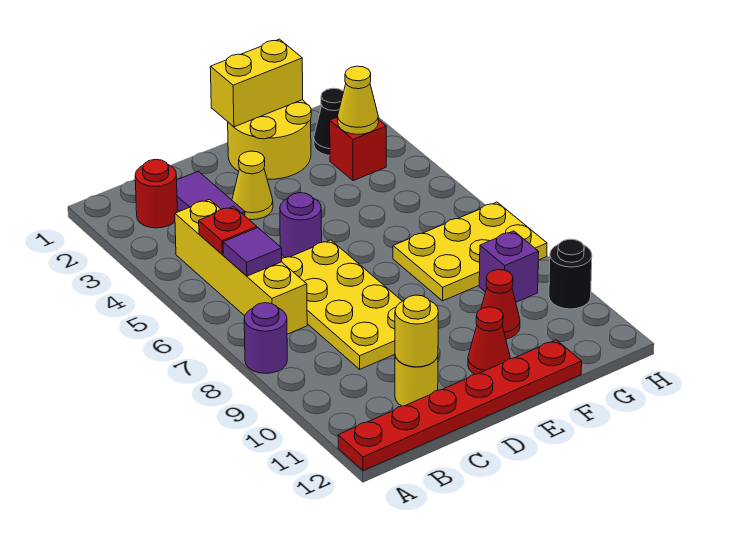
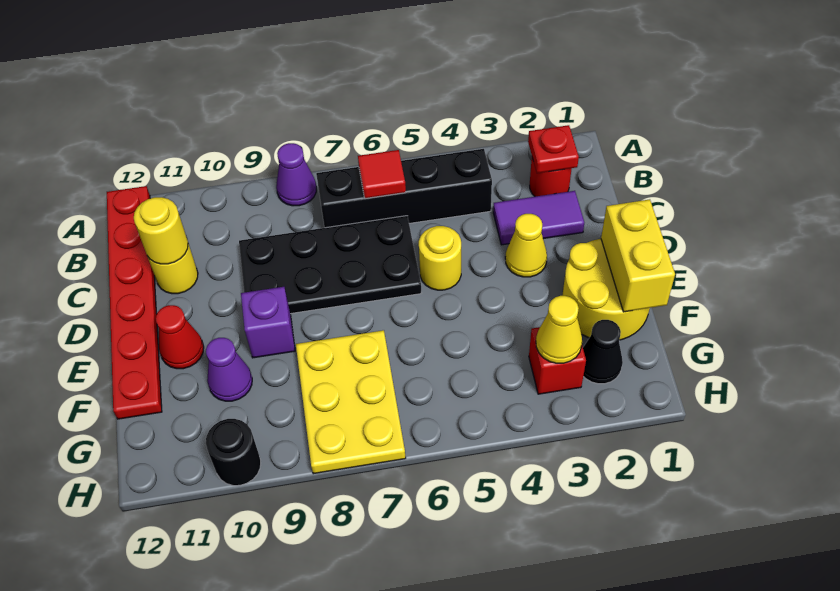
purple round brick A8 level 1 -> purple cone A8 level 1
yellow brick B4:B7 level 1 -> black brick B4:B7 level 1
red plate B5 level 2 -> red plate B2 level 2
purple tile B6 level 2 -> red tile B6 level 2
yellow plate C6:D9 level 1 -> black plate C6:D9 level 1
purple round brick D5 level 1 -> yellow round brick D5 level 1
red cone F10 level 1 -> purple cone F10 level 1
purple brick G9 level 1 -> purple brick E9 level 1

